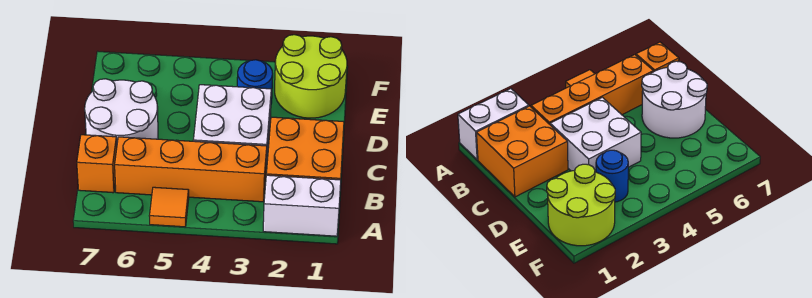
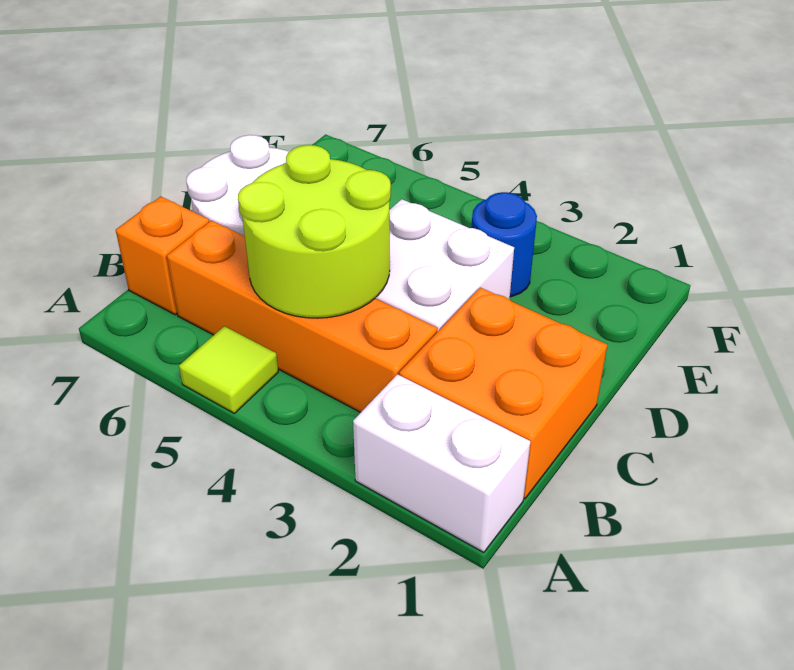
orange tile A5 level 1 -> lime tile A5 level 1
lime round brick E1:F2 level 1 -> lime round brick B4:C5 level 2

